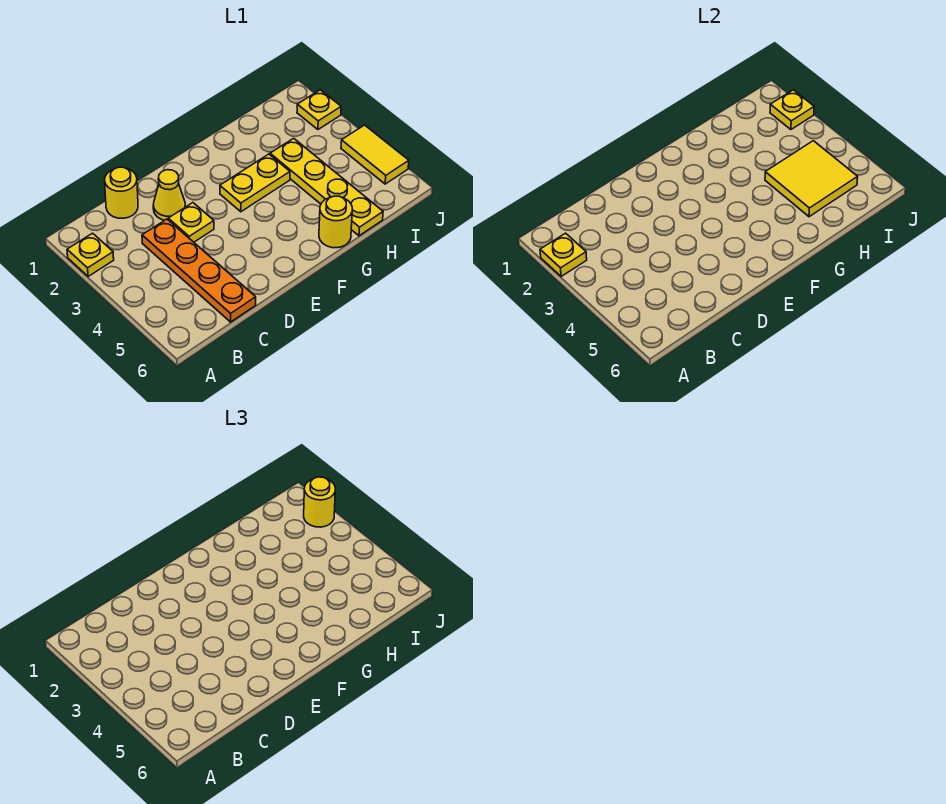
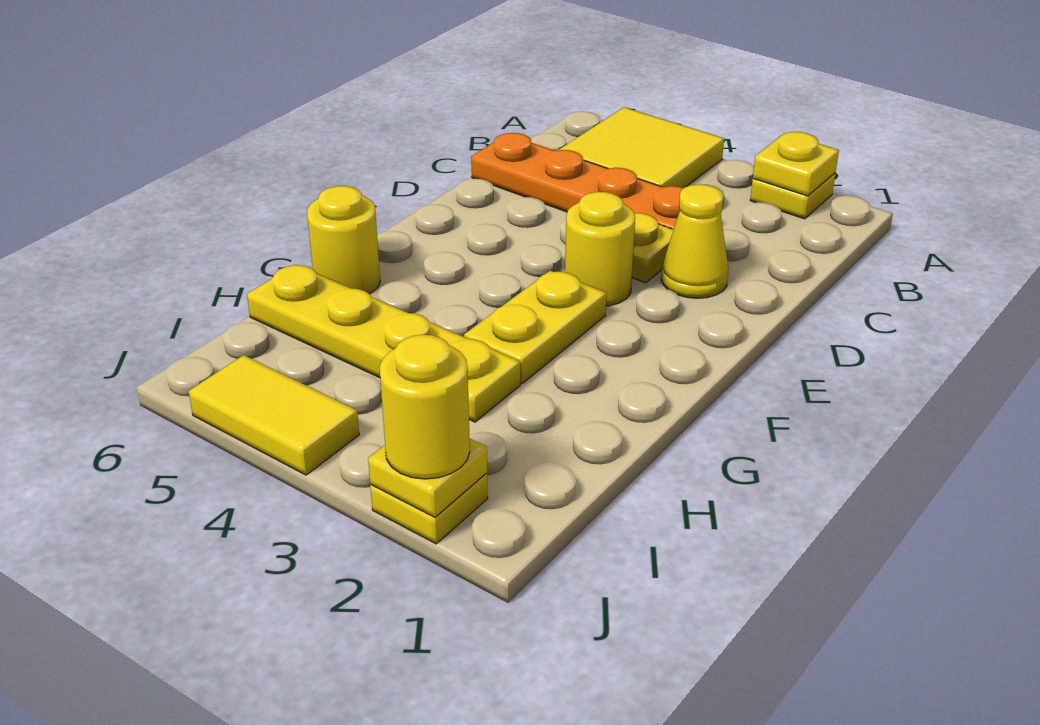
yellow round brick C1 level 1 -> yellow round brick E3 level 1
yellow tile H4:I5 level 2 -> yellow tile A4:B5 level 1

